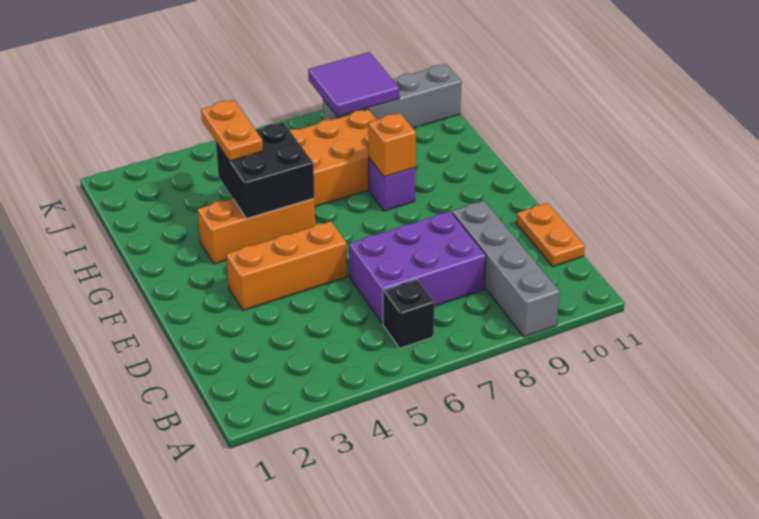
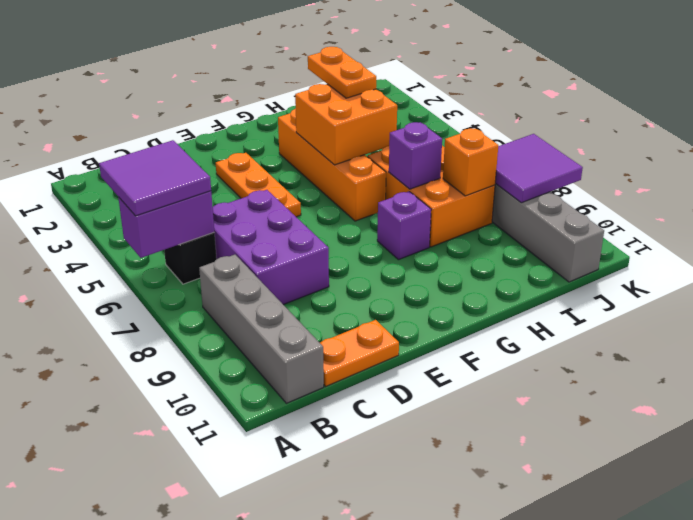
none -> purple tile A5:B6 level 3
none -> purple brick A6:B6 level 2
grey brick A9:D9 level 1 -> grey brick B8:B11 level 1
orange brick E3:E5 level 1 -> orange plate E3:E5 level 1
orange brick G3:G5 level 1 -> orange brick G3:G6 level 1
black brick G4:H5 level 2 -> orange brick G4:H5 level 2
orange brick G8 level 2 -> orange brick I8 level 2
orange plate H4:I4 level 3 -> orange plate H3:H4 level 3
none -> purple brick H7 level 2

